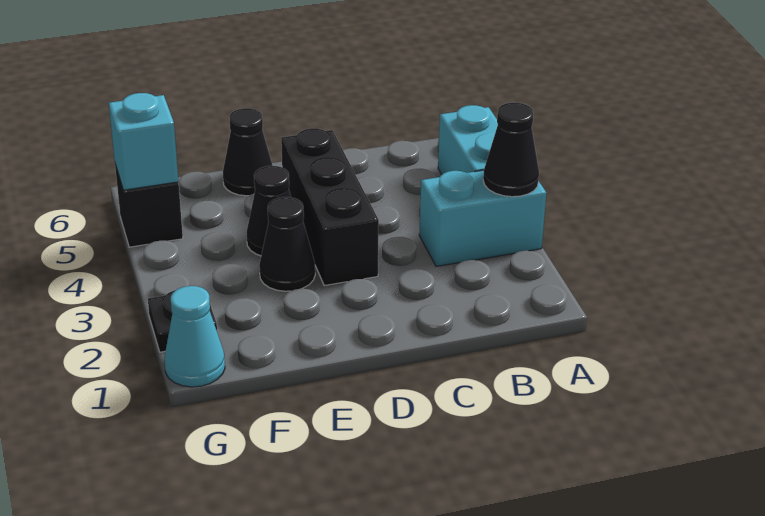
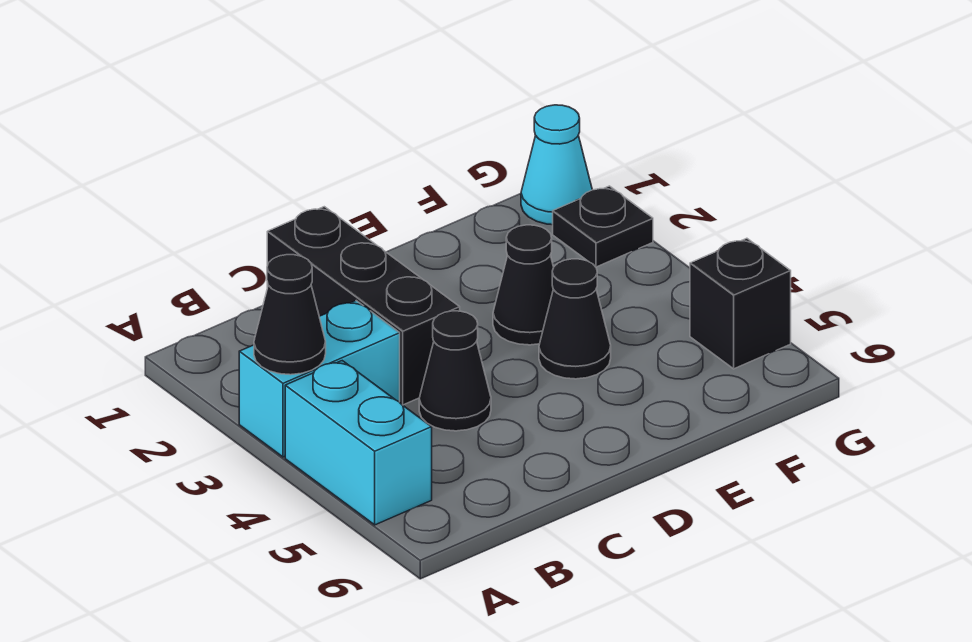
black brick D3:D5 level 1 -> black brick C1:C3 level 1
black cone E6 level 1 -> black cone C4 level 1
cyan brick G5 level 2 -> none

